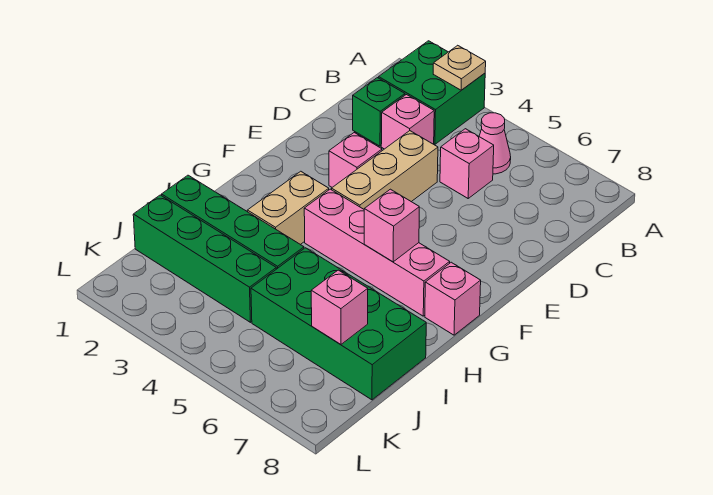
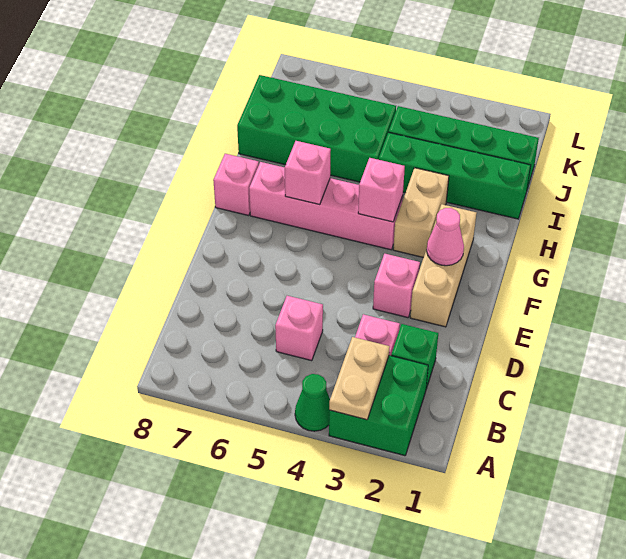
tan plate A3 level 2 -> tan plate A3:B3 level 2
none -> green cone A4 level 1
pink cone B5 level 1 -> pink cone F2 level 2
tan brick D4:F4 level 1 -> tan brick E2:G2 level 1
pink brick J7 level 2 -> pink brick G4 level 2

